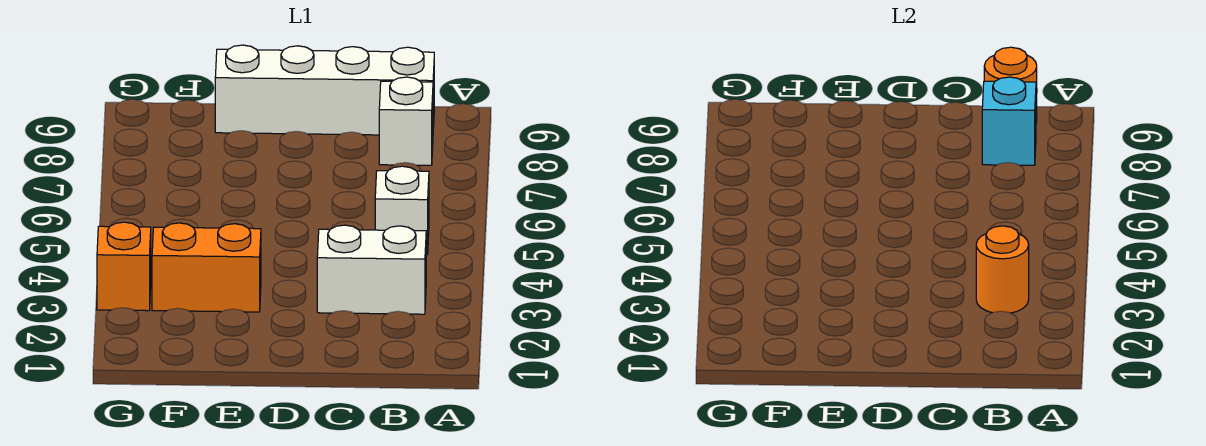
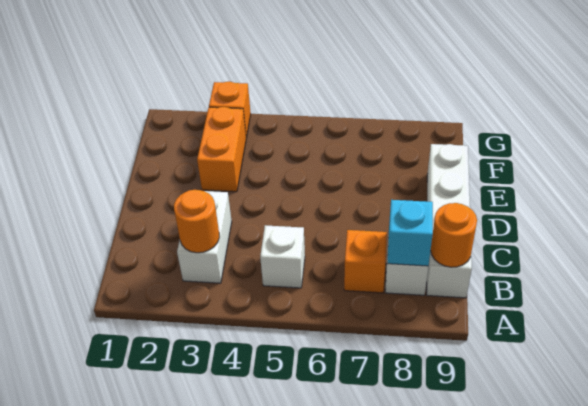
none -> orange brick B7 level 1

